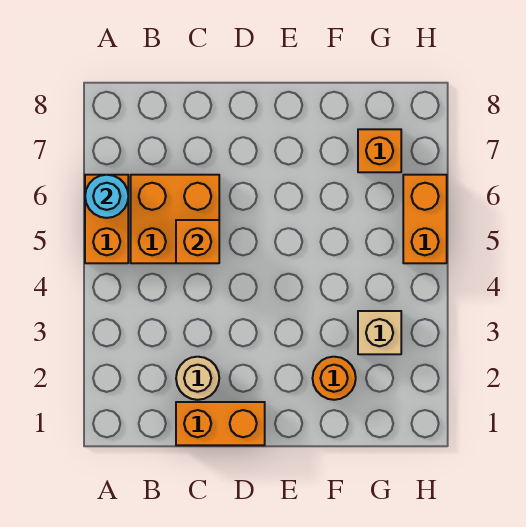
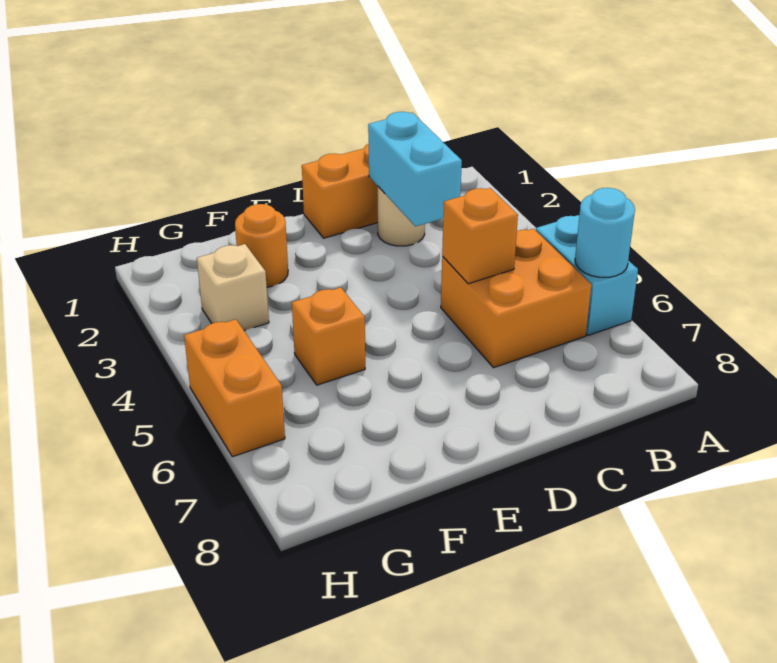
orange brick A5:A6 level 1 -> cyan brick A5:A6 level 1
none -> cyan brick C2:C3 level 2
orange brick G7 level 1 -> orange brick F5 level 1

